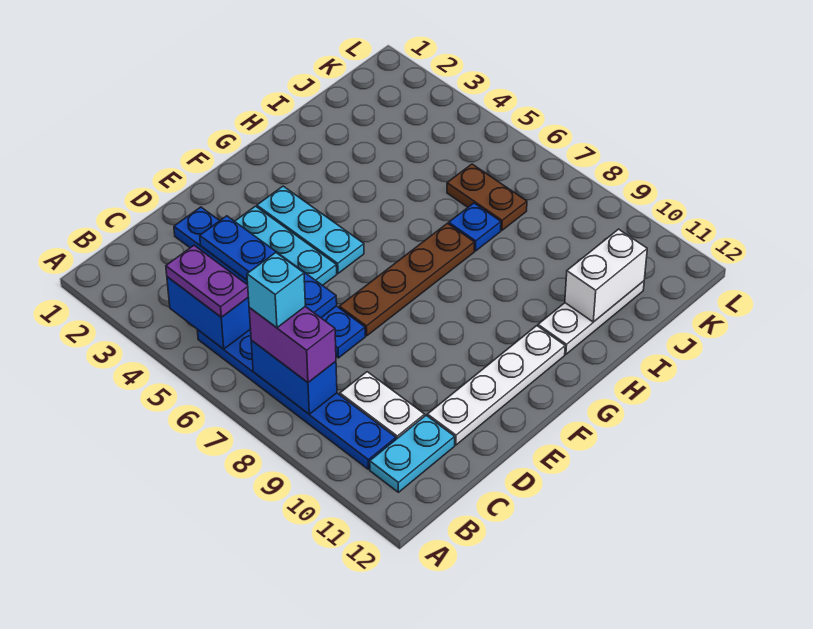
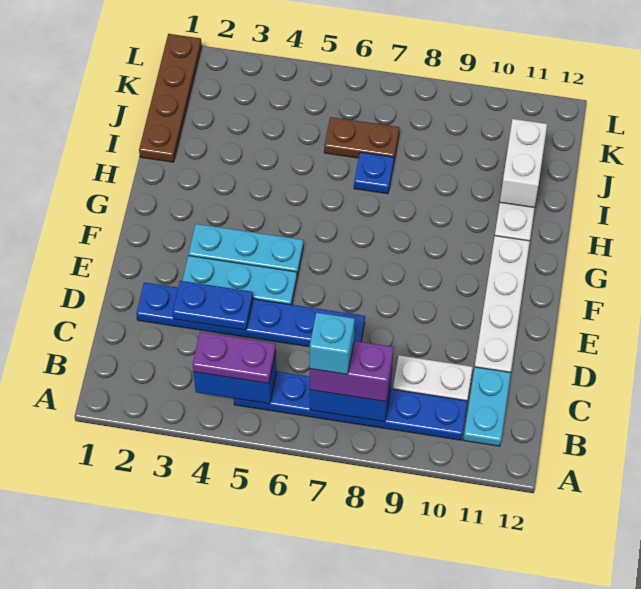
blue plate D3:D6 level 2 -> blue plate D3:D4 level 2
brown plate E7:H7 level 1 -> brown plate I1:L1 level 1

